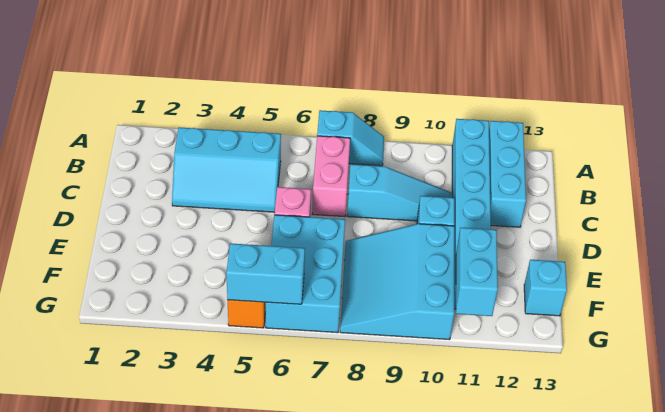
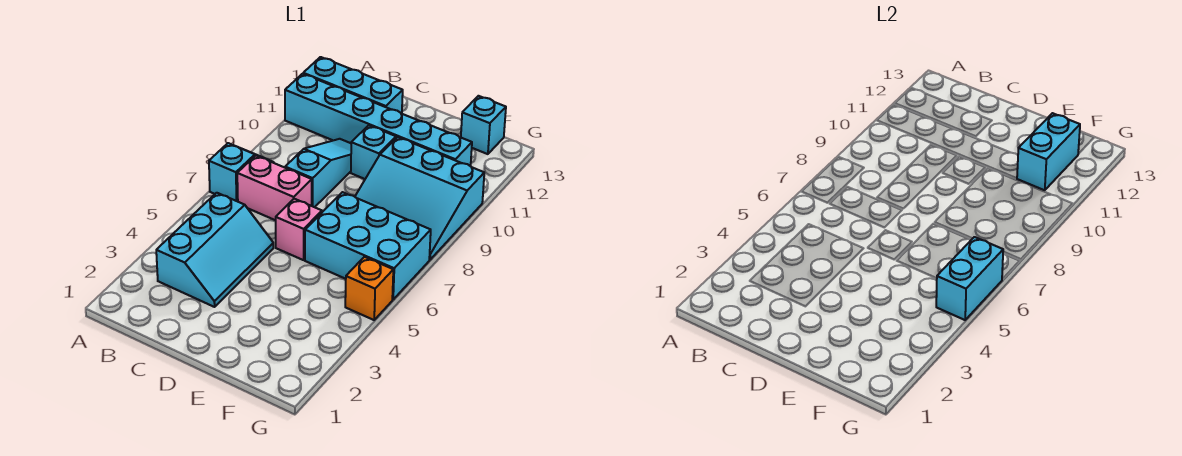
cyan brick F11:G11 level 2 -> cyan brick F11:F12 level 2

